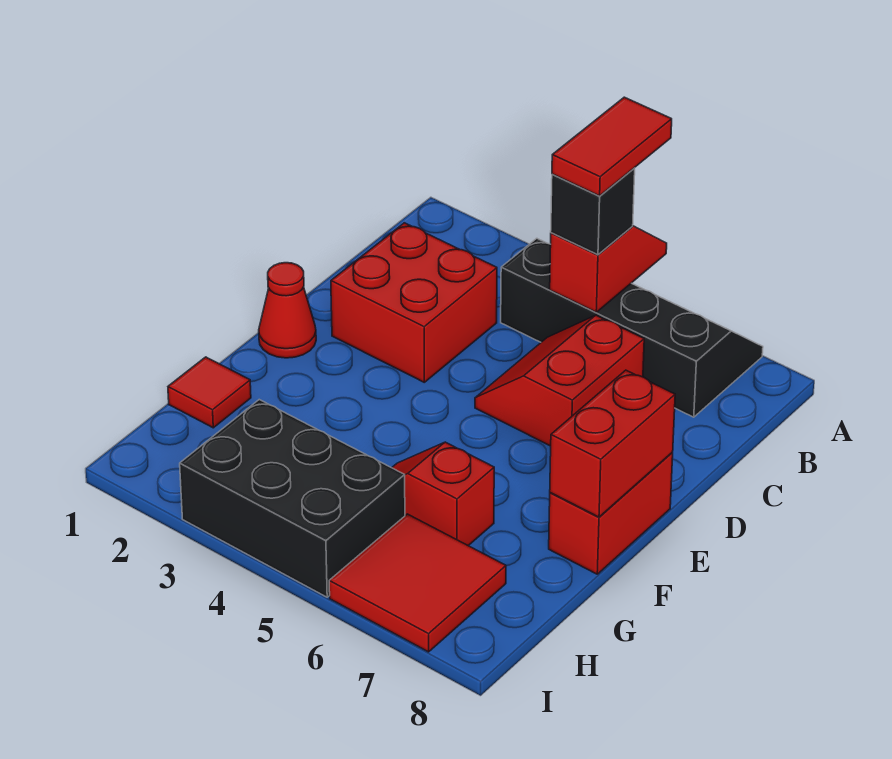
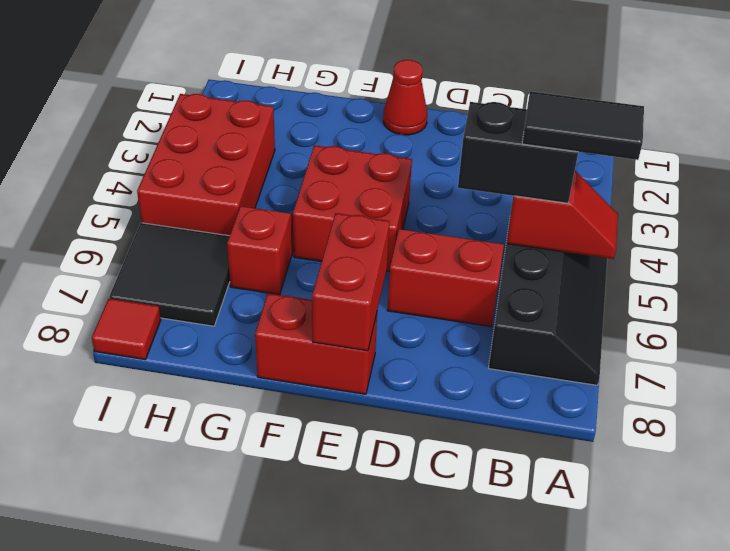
red tile A5:B5 level 4 -> black tile A5:B5 level 4
black brick B5 level 3 -> black brick B5:C5 level 3
red brick C2:D3 level 1 -> red brick E4:F5 level 1
red brick E8:F8 level 2 -> red brick E7:E8 level 2
red tile G1 level 1 -> red tile I8 level 1
black brick H3:I5 level 1 -> red brick H3:I5 level 1
red tile H6:I7 level 1 -> black tile H6:I7 level 1

